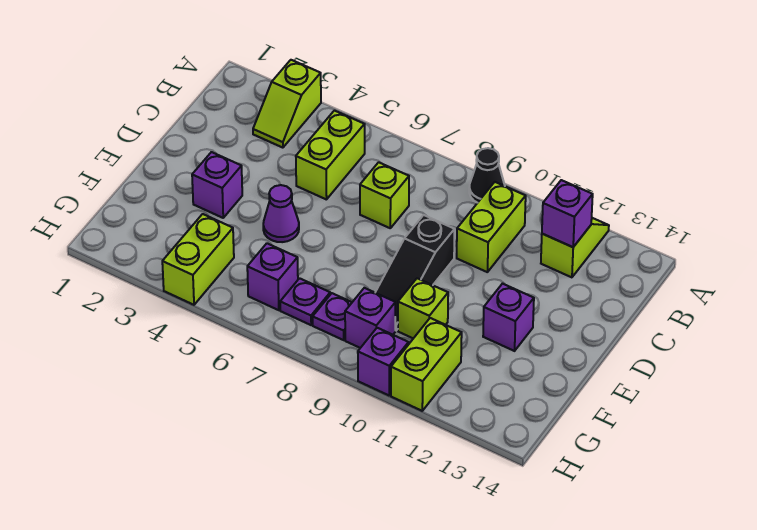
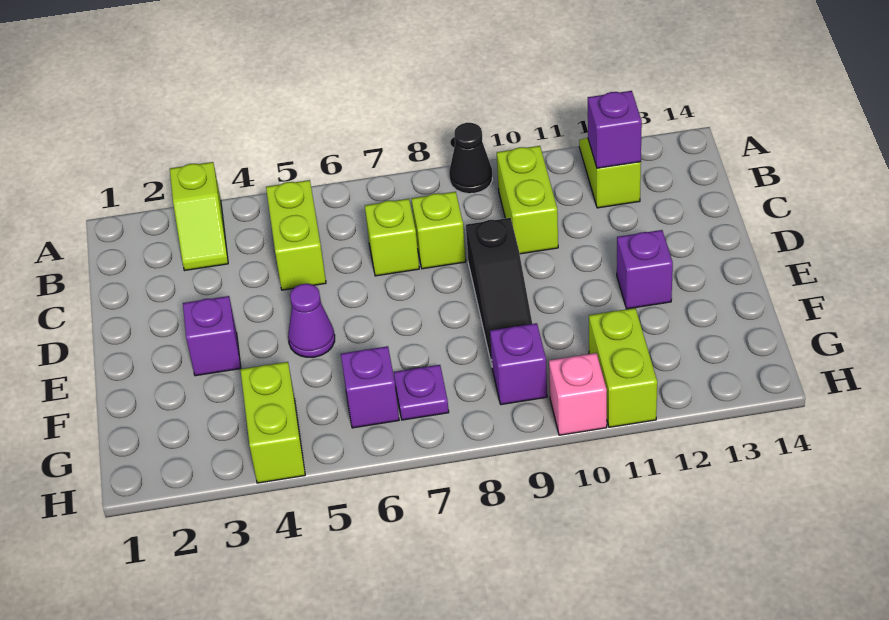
lime brick F10 level 1 -> lime brick C8 level 1
purple plate G8 level 1 -> none
purple brick H10 level 1 -> pink brick H10 level 1

